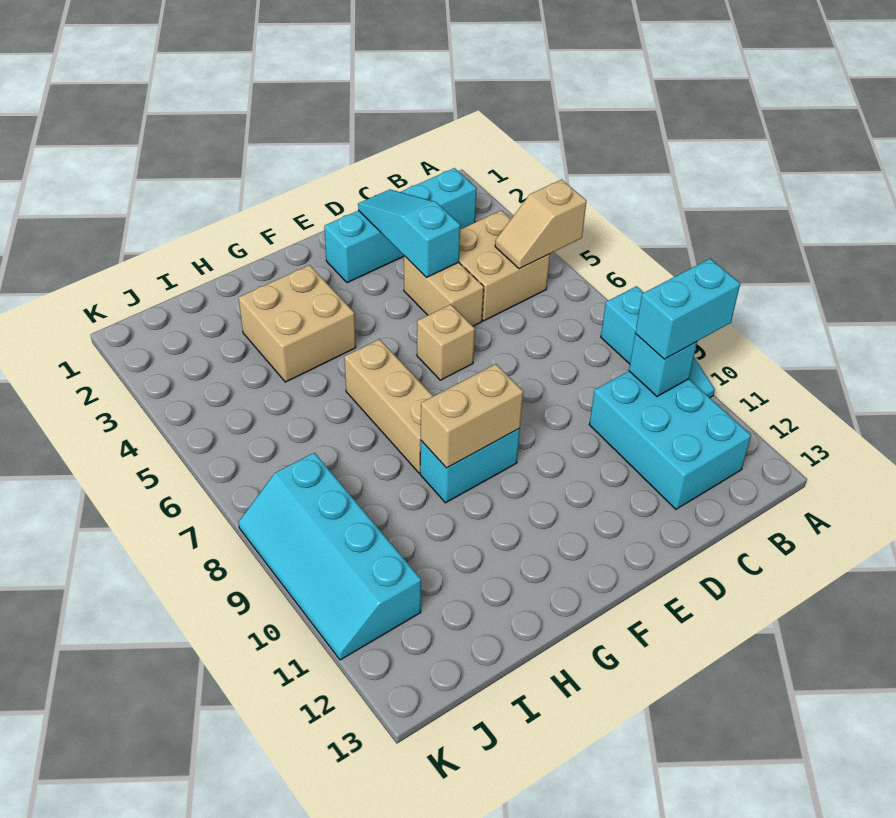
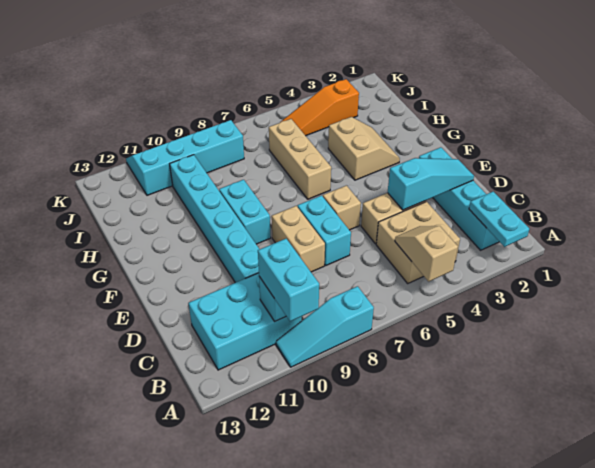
none -> cyan plate A2:B2 level 2
none -> cyan brick D7:E7 level 1
none -> cyan brick D10:I10 level 1
tan brick F9:G9 level 2 -> tan brick D8:E8 level 1
tan brick G3:H4 level 1 -> tan slope G3:H4 level 1 top 4
tan brick G6:G8 level 1 -> tan brick G6:I6 level 1
none -> orange slope J3:J5 level 1 top 3

